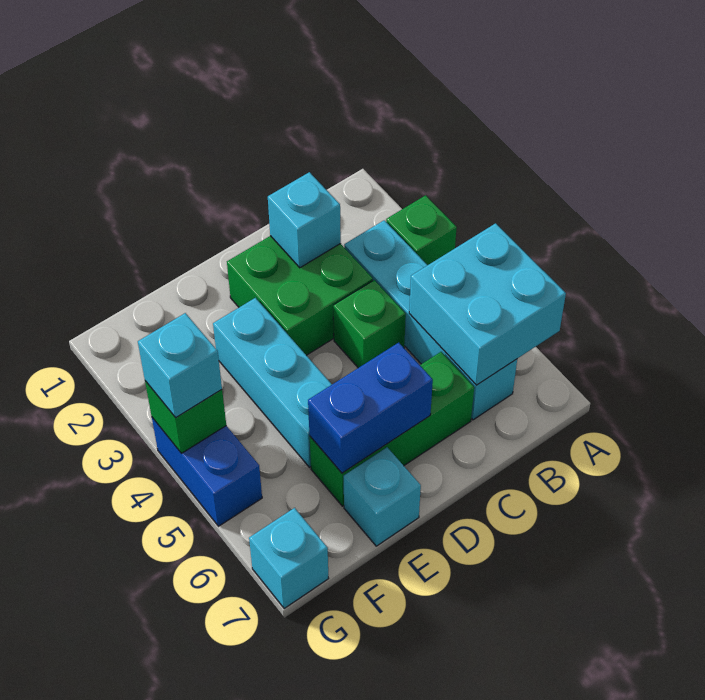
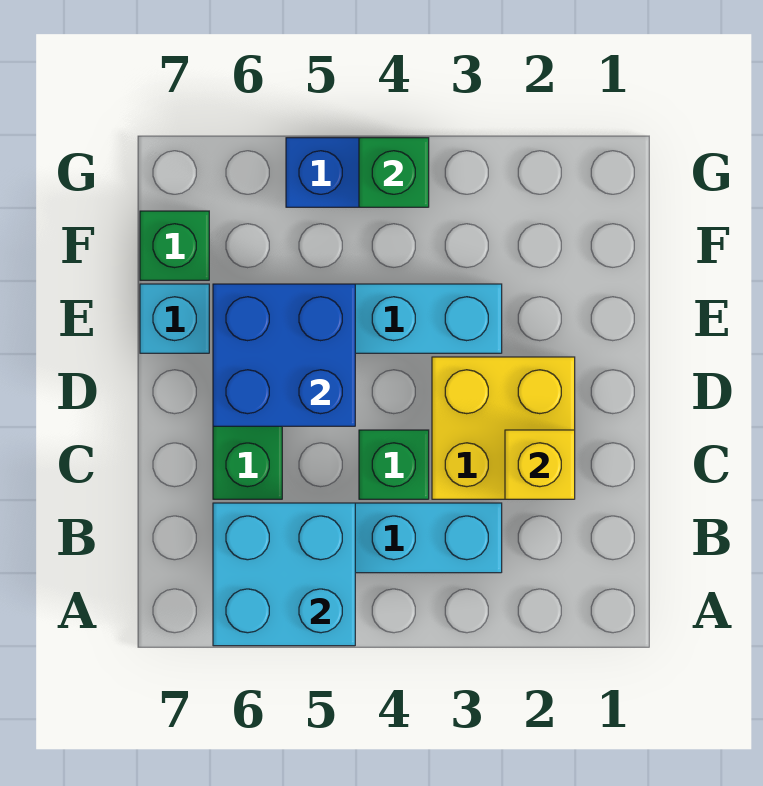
green brick A3 level 1 -> green brick F7 level 1
green brick C2:D3 level 1 -> yellow brick C2:D3 level 1
cyan brick C2 level 2 -> yellow brick C2 level 2
blue brick D6:E6 level 2 -> blue brick D5:E6 level 2
cyan brick G4 level 3 -> none
cyan brick G7 level 1 -> none

